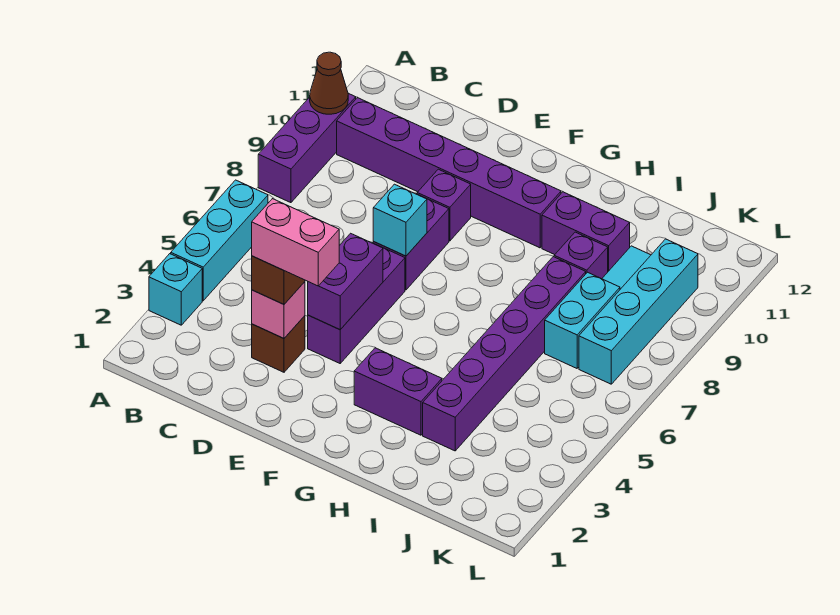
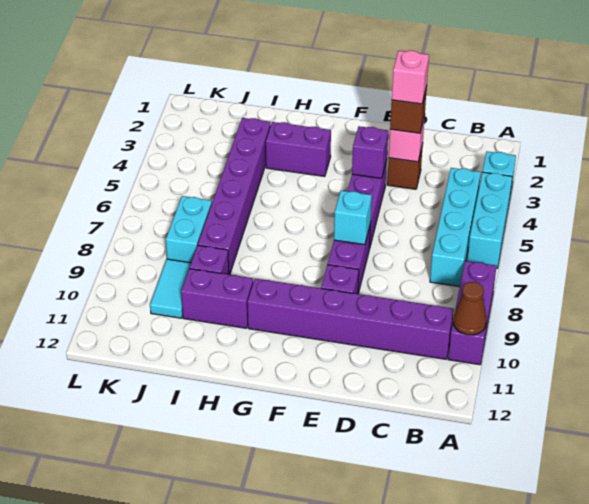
pink brick D3:E3 level 4 -> pink brick D3 level 4
purple brick E4:E5 level 2 -> purple brick E4 level 2
cyan brick K7:K10 level 1 -> cyan brick B4:B7 level 1

